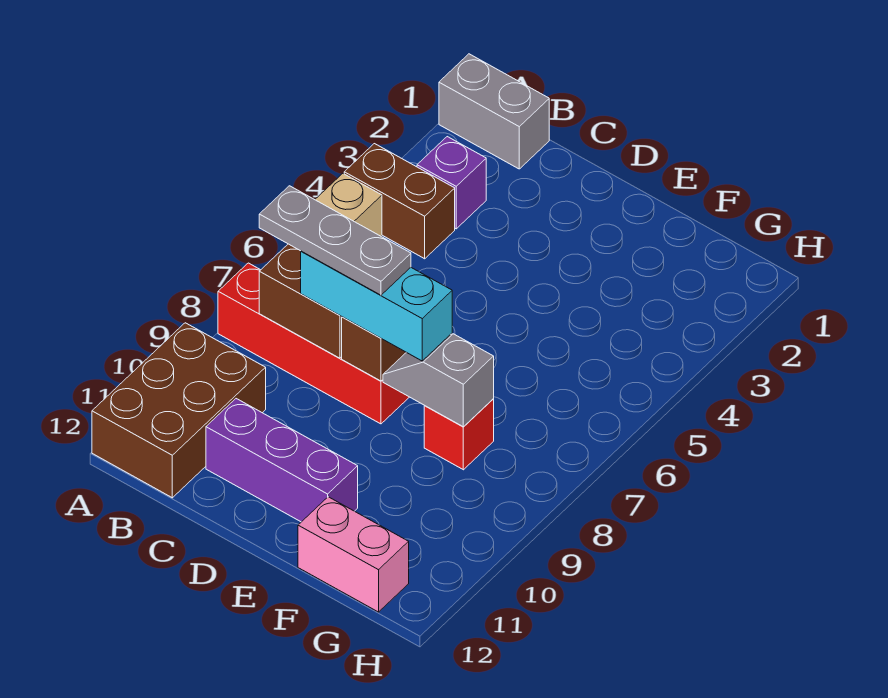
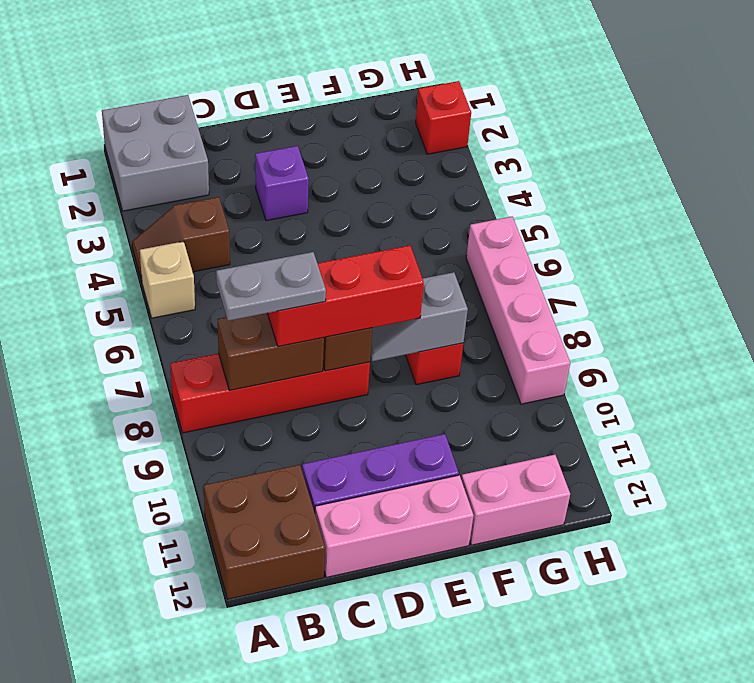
grey brick A1:B1 level 1 -> grey brick A1:B2 level 1
brown brick A4:B4 level 1 -> brown slope A4:B4 level 1 top B
brown brick A10:B12 level 1 -> brown brick A11:B12 level 1
purple brick B3 level 1 -> purple brick D3 level 1
grey plate B8:D8 level 4 -> grey plate B8:C8 level 4
cyan brick C8:E8 level 3 -> red brick C8:E8 level 3
none -> pink brick C12:E12 level 1
none -> red brick H2 level 1
none -> pink brick H6:H9 level 1

